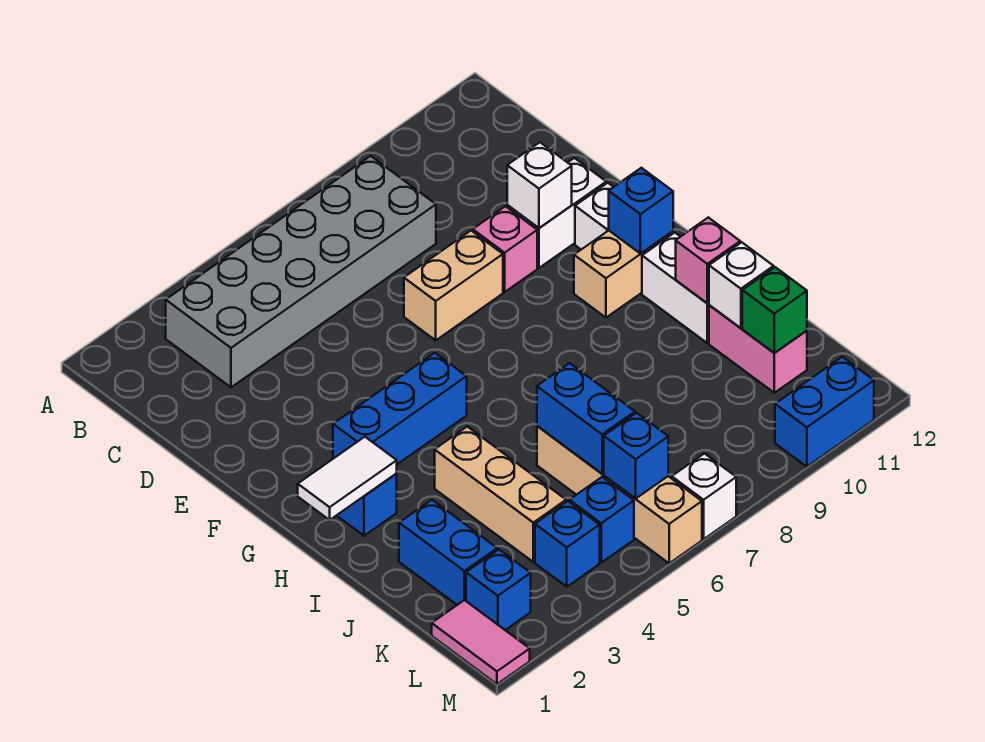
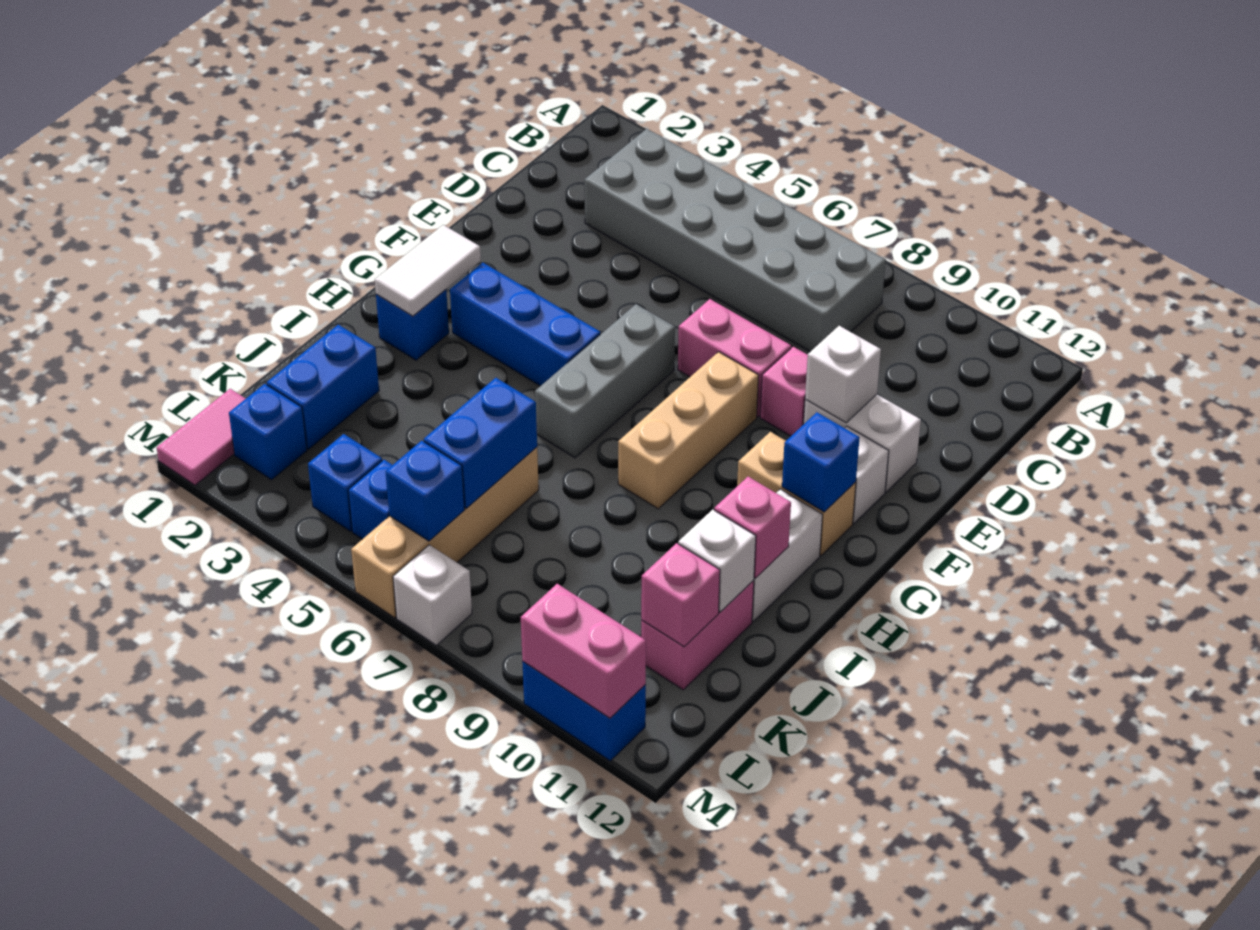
tan brick E7:E8 level 1 -> pink brick E7:E8 level 1
none -> grey brick F6:H6 level 1
white tile H1:H2 level 2 -> white tile G2:H2 level 2
tan brick I4:K4 level 1 -> tan brick F8:H8 level 1
green brick K11 level 2 -> pink brick K11 level 2
none -> pink brick M10:M11 level 2

